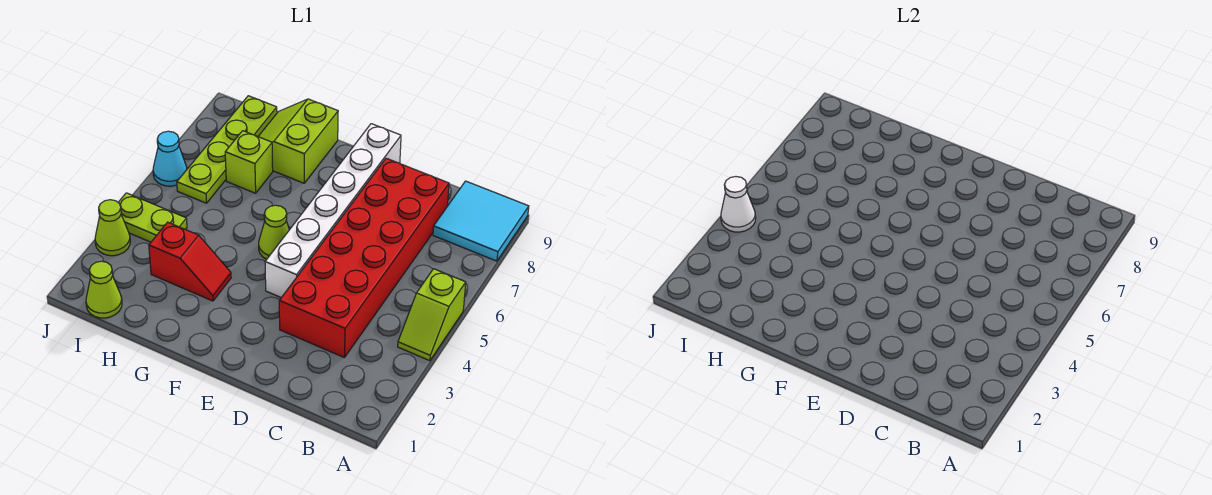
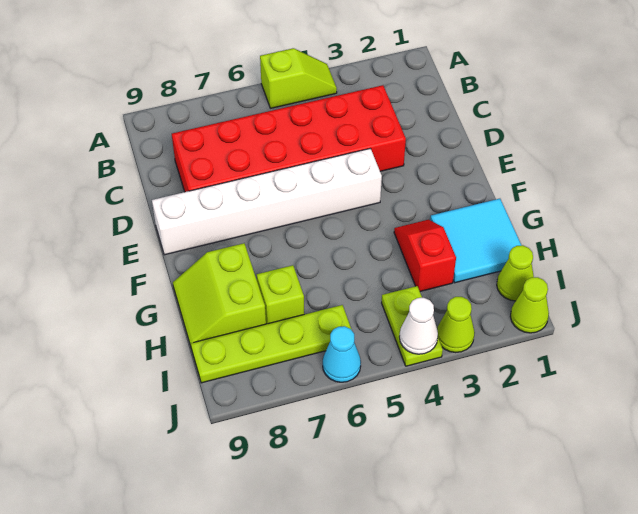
cyan tile A8:B9 level 1 -> cyan tile G1:H2 level 1
lime cone F5 level 1 -> lime cone J1 level 1
lime slope G8:H9 level 1 top G -> lime slope G8:H9 level 1 top 8

